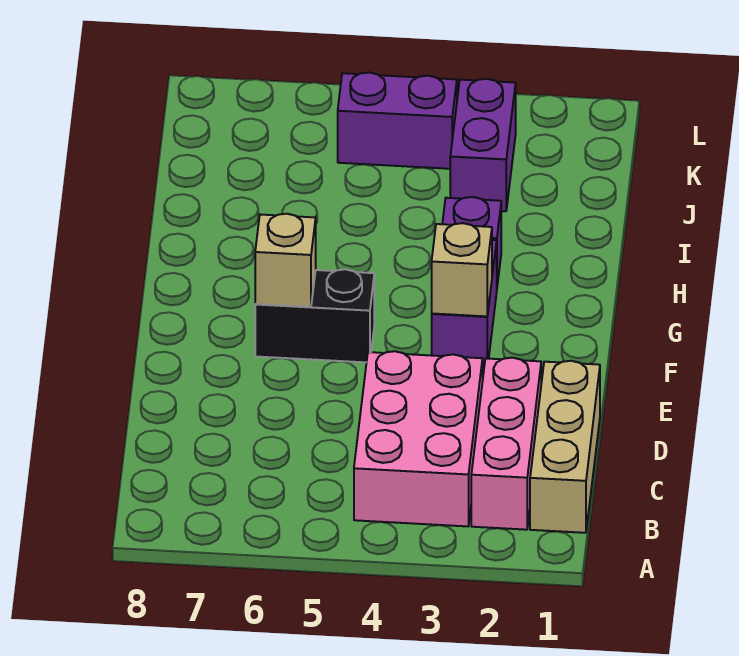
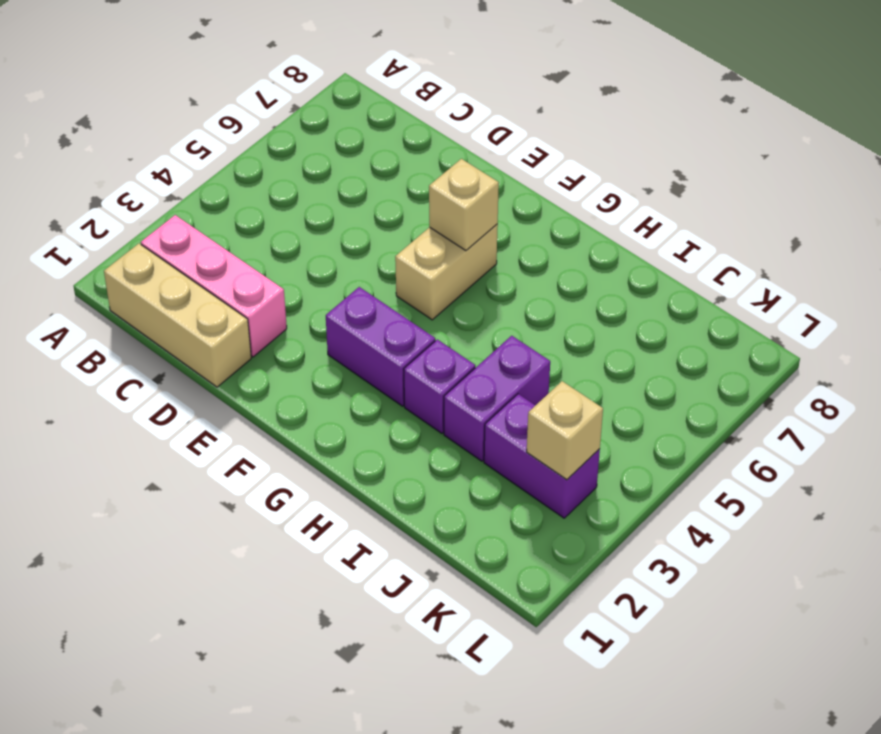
pink brick B3:D4 level 1 -> none
tan brick F3 level 2 -> tan brick K3 level 2
black brick F5:F6 level 1 -> tan brick F5:F6 level 1
purple brick K4:K5 level 1 -> purple brick I3:I4 level 1

